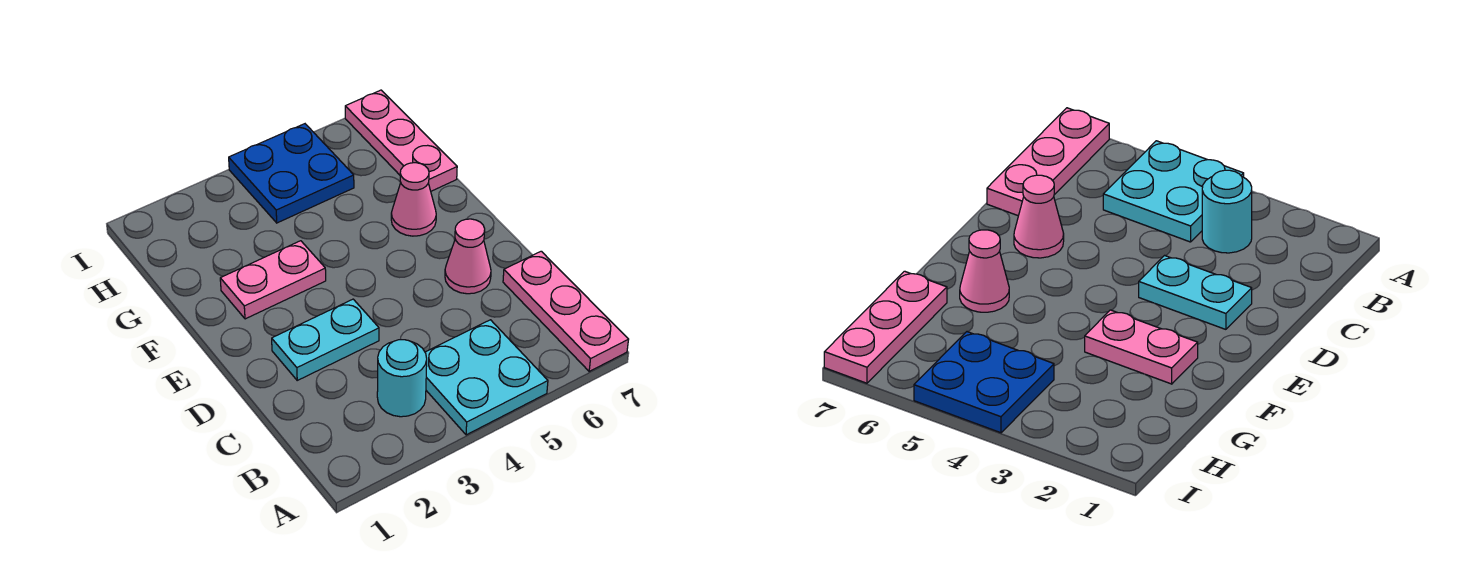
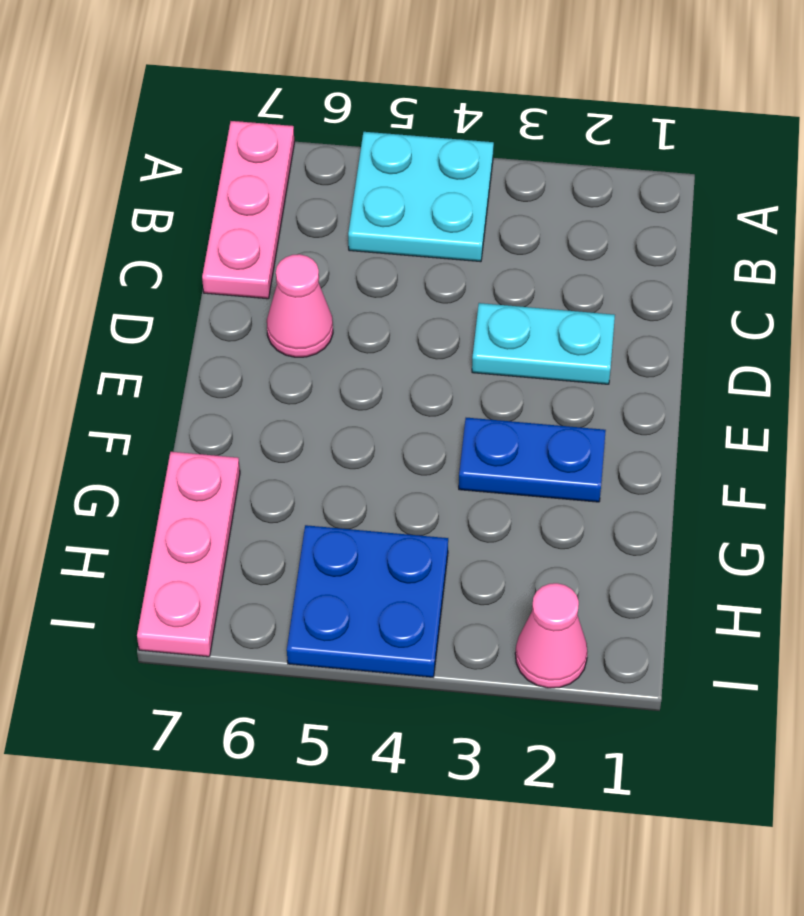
cyan round brick B3 level 1 -> none
pink plate F2:F3 level 1 -> blue plate F2:F3 level 1
pink cone F6 level 1 -> pink cone I2 level 1

